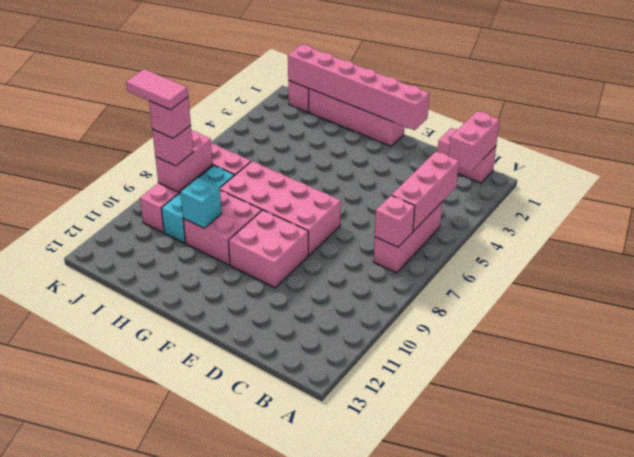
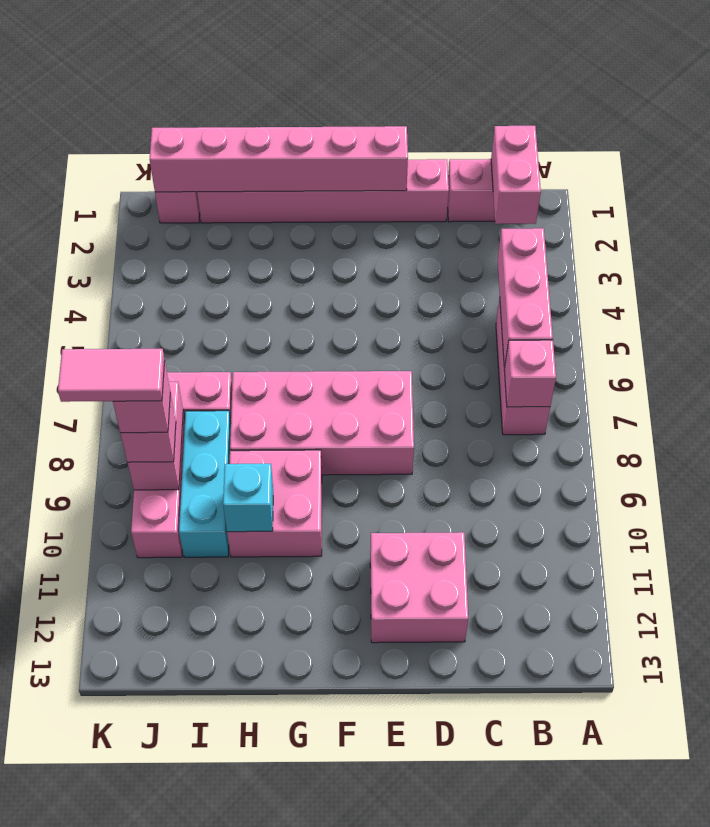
pink brick E9:F10 level 1 -> pink brick D11:E12 level 1
pink brick F1:I1 level 1 -> pink brick D1:I1 level 1

